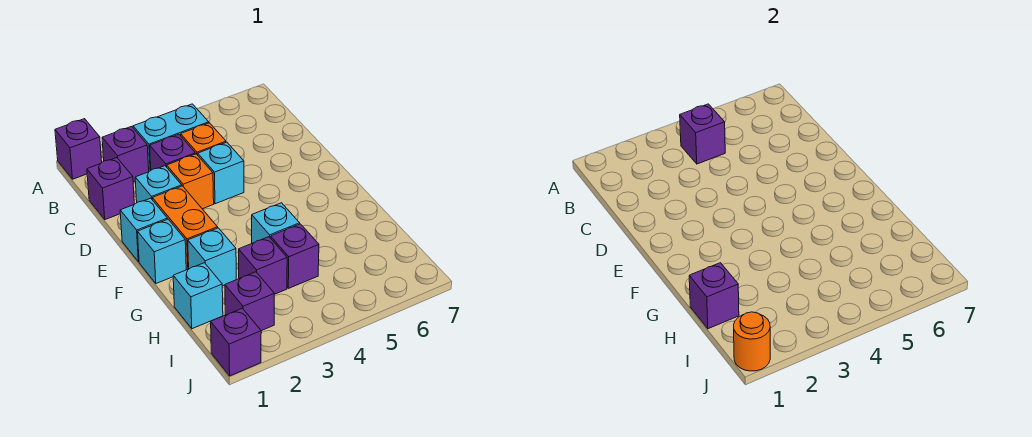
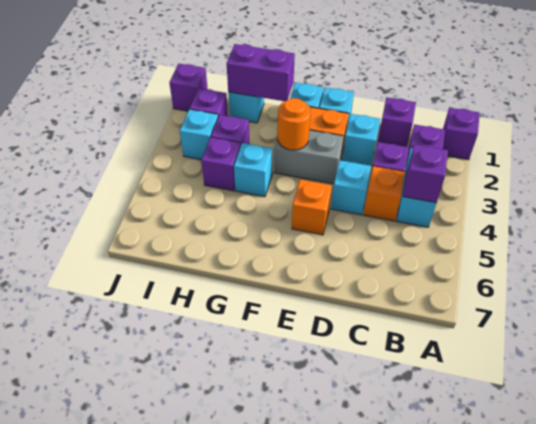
orange brick D3 level 1 -> orange brick E5 level 1
none -> grey brick E3:F3 level 1
cyan brick G2 level 1 -> cyan brick I3 level 1
purple brick H1 level 2 -> purple brick G1:H1 level 2
orange round brick J1 level 2 -> orange round brick F3 level 2

